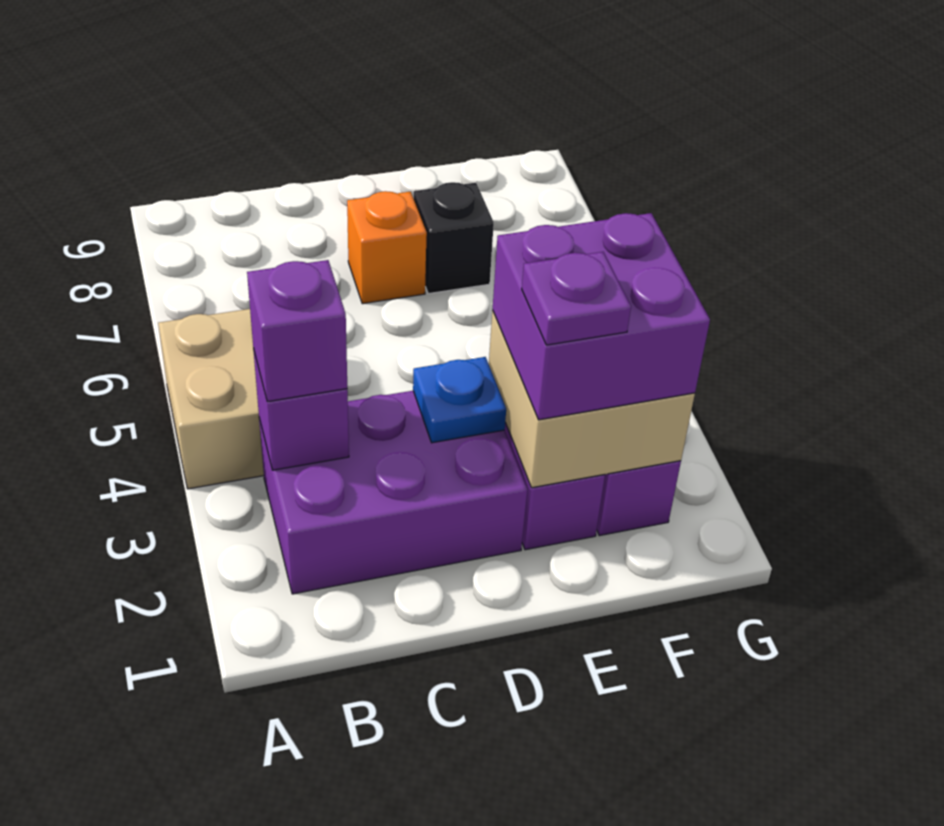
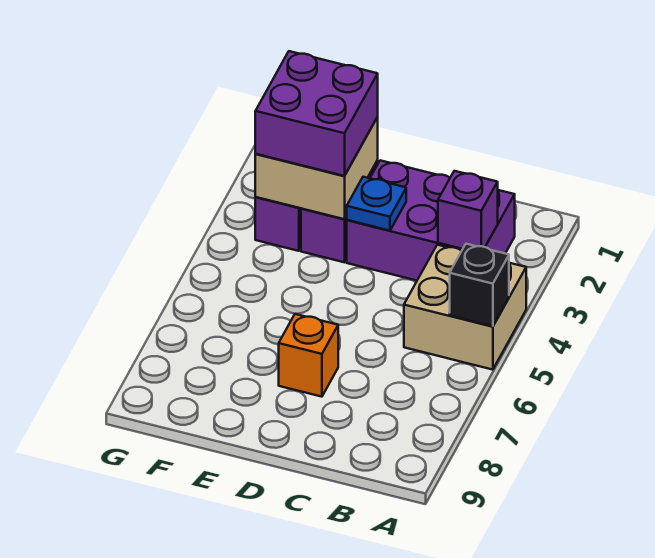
purple brick B3 level 3 -> none
purple plate E2 level 4 -> none
black brick E7 level 1 -> black brick A5 level 2

